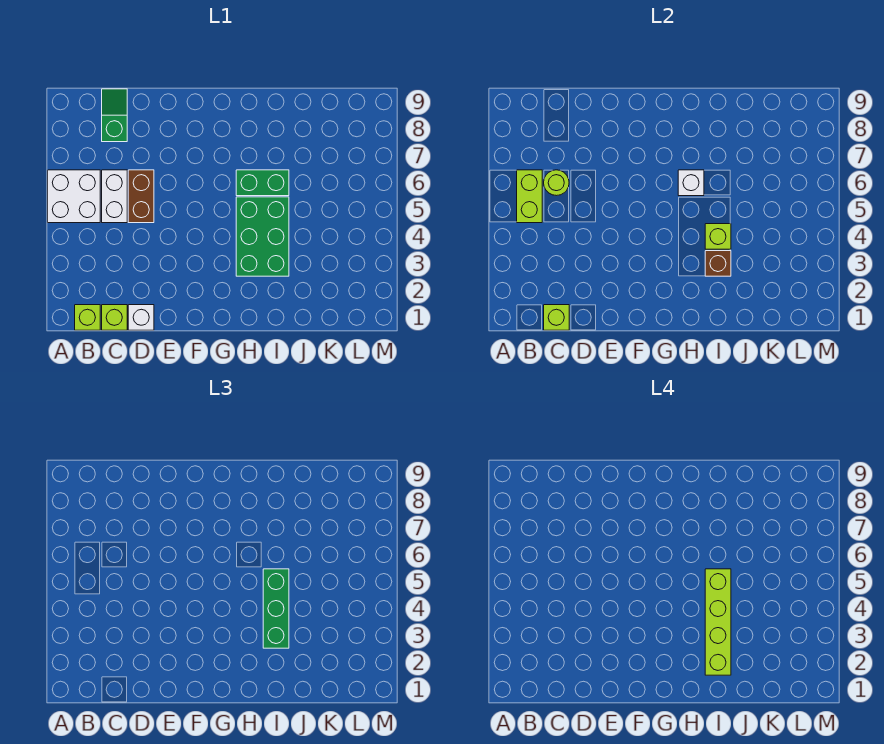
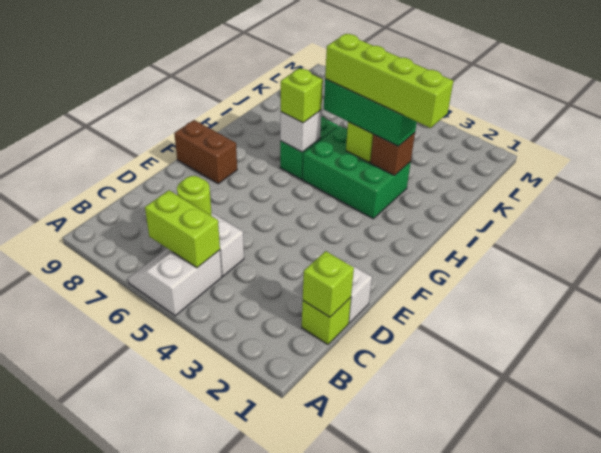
white brick A5:B6 level 1 -> white slope A5:B6 level 1 top 5
lime brick B1 level 1 -> lime brick H6 level 3
green slope C8:C9 level 1 top 8 -> none
brown brick D5:D6 level 1 -> brown brick F8:F9 level 1

